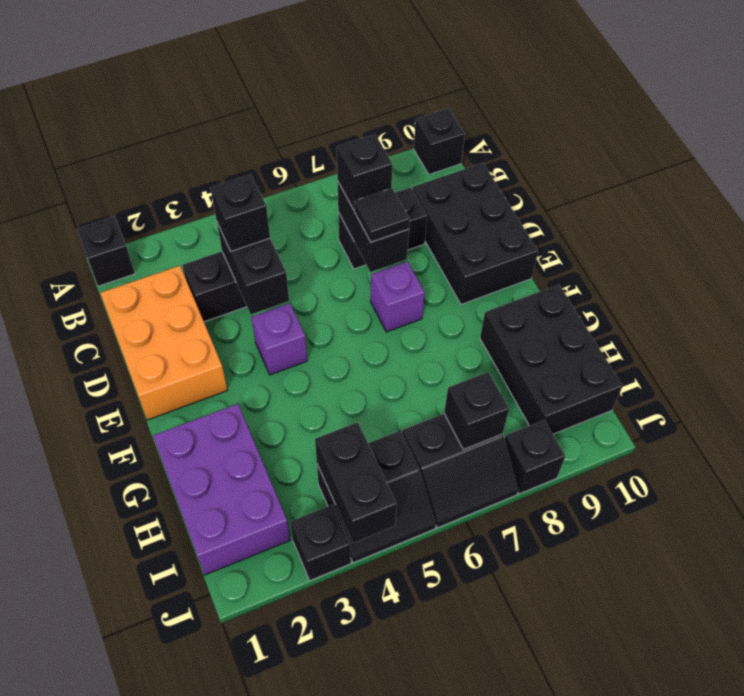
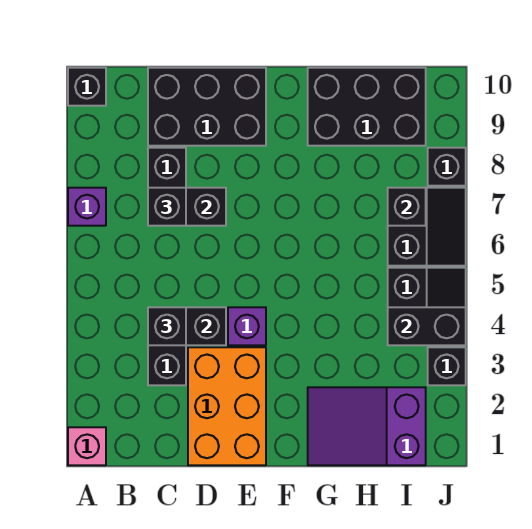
black brick A1 level 1 -> pink brick A1 level 1
orange brick C1:E2 level 1 -> orange brick D1:E3 level 1
black tile D7 level 3 -> none
purple brick E7 level 1 -> purple brick A7 level 1
purple brick G1:I2 level 1 -> purple slope G1:I2 level 1 top I

